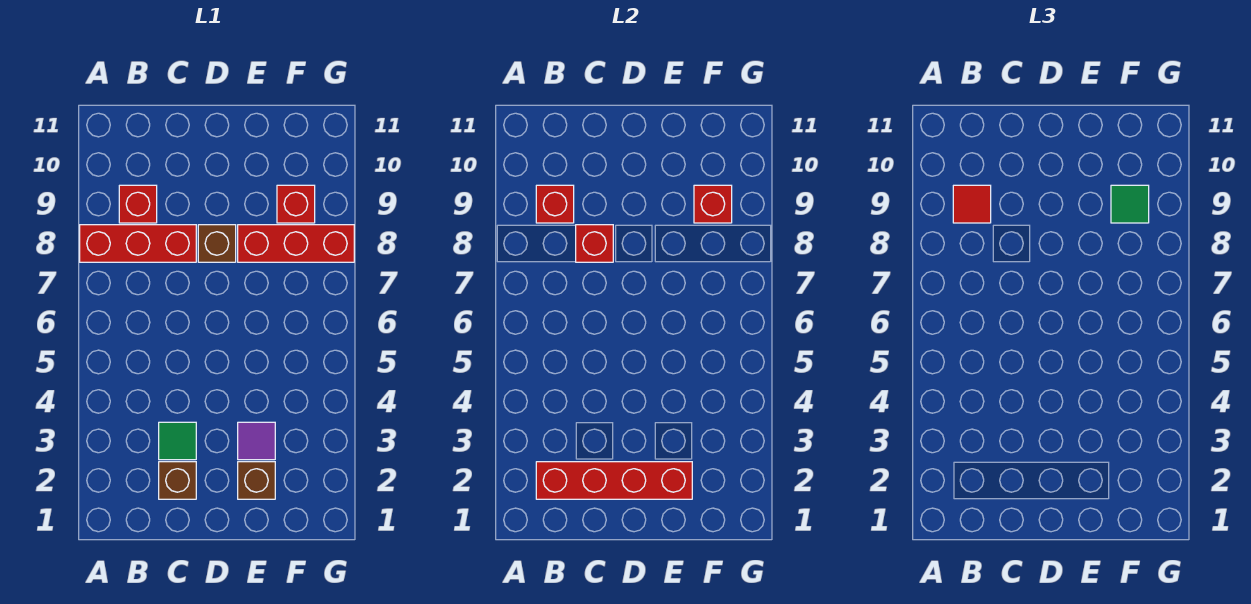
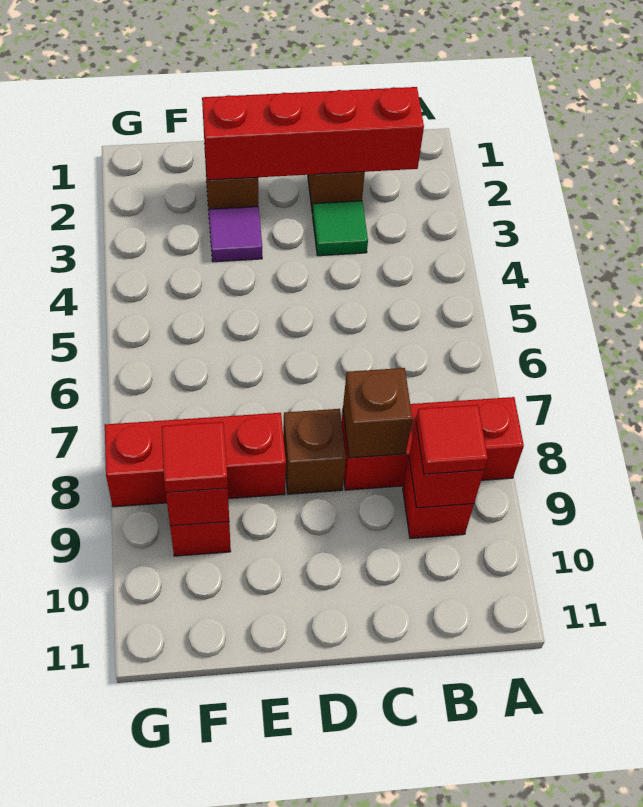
red brick C8 level 2 -> brown brick C8 level 2
green tile F9 level 3 -> red tile F9 level 3

